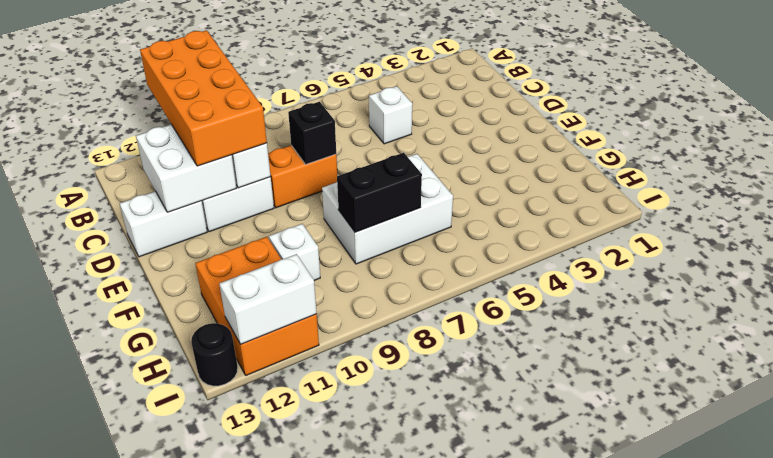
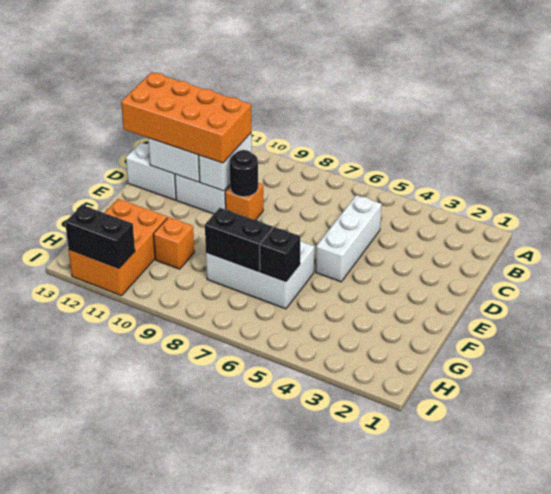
orange brick A10:D11 level 3 -> orange brick C10:D13 level 3
white brick C5 level 1 -> white brick C5:E5 level 1
orange brick D8:D9 level 1 -> orange brick D9 level 1
black brick D8 level 2 -> black brick G6 level 2
white brick G10 level 1 -> orange brick G10 level 1
white brick I11:I12 level 2 -> black brick I11:I12 level 2
black round brick I13 level 1 -> black round brick D9 level 2

